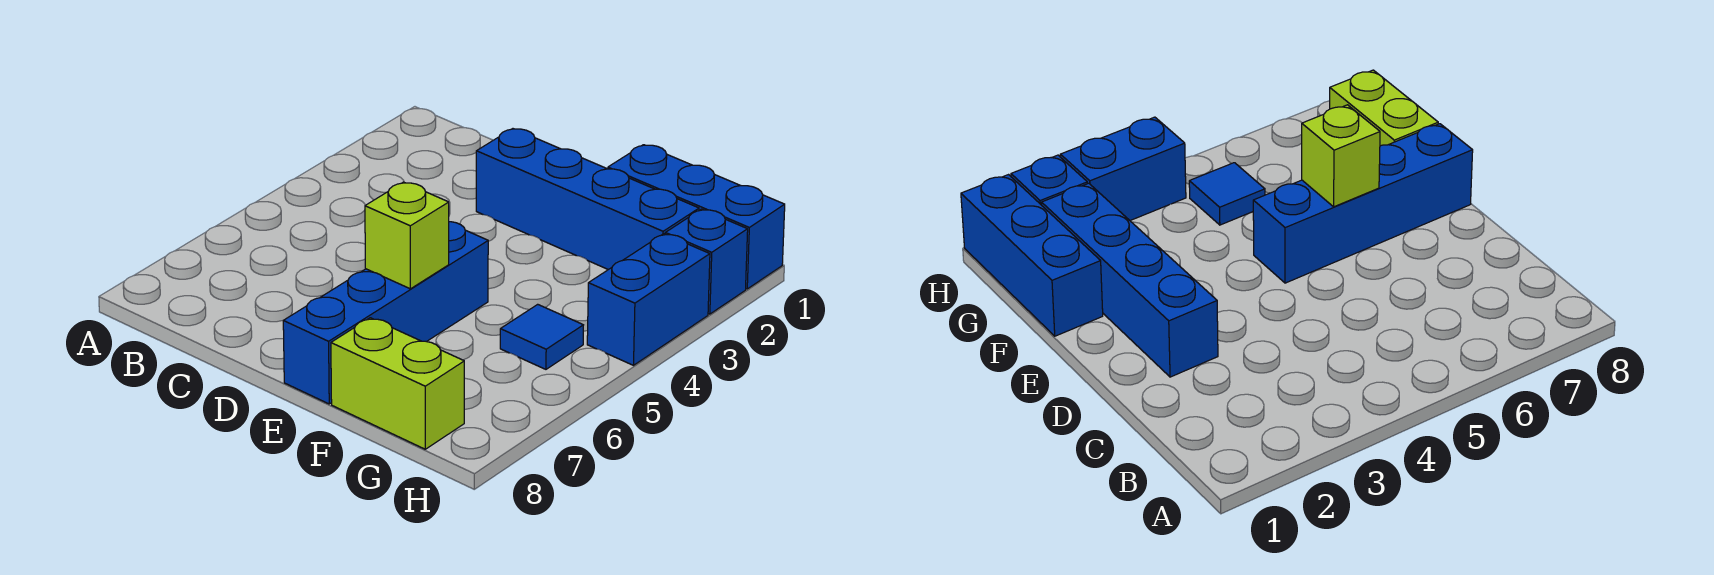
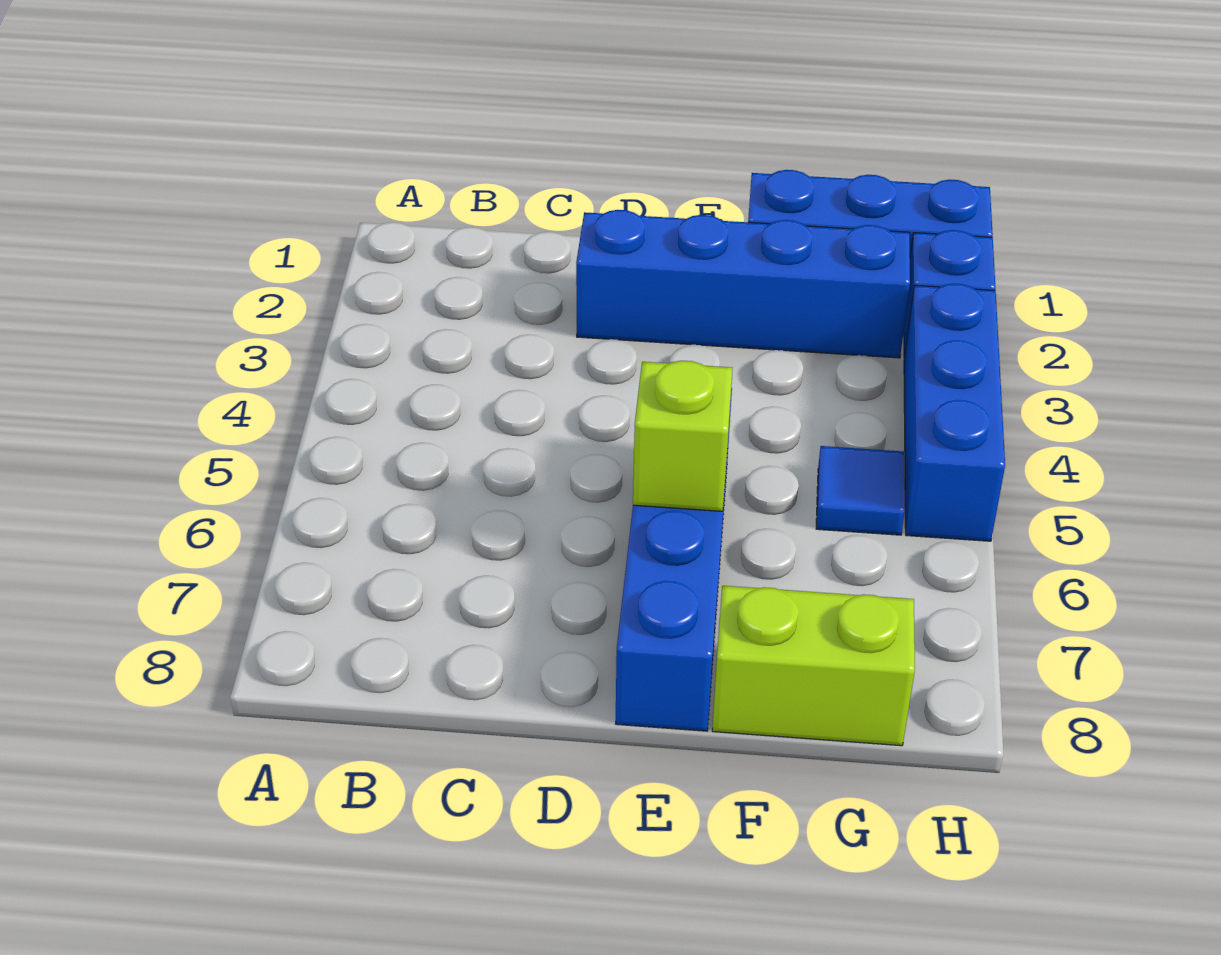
blue brick H3:H4 level 1 -> blue brick H3:H5 level 1

